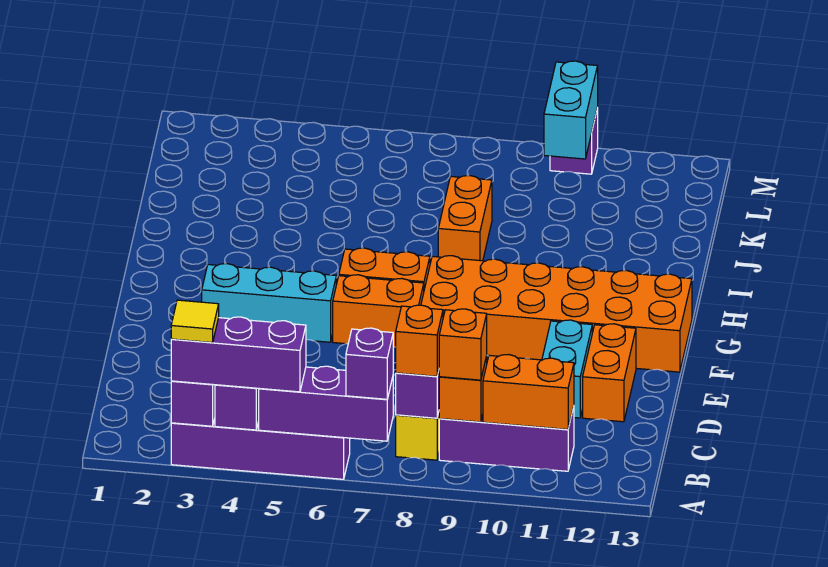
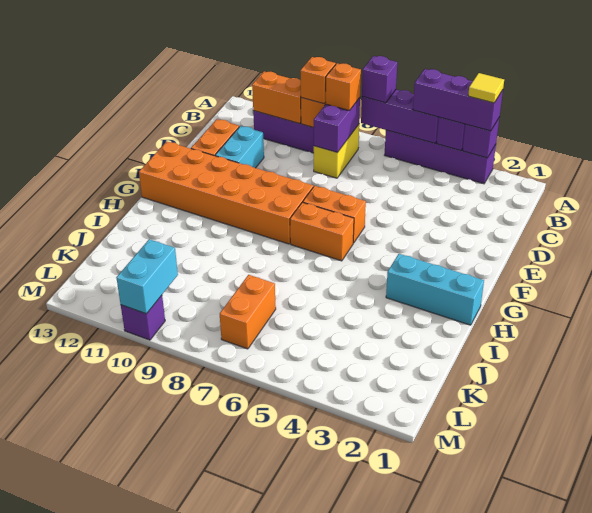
cyan brick F3:F5 level 1 -> cyan brick H1:H3 level 1
orange brick I8:J8 level 1 -> orange brick K7:L7 level 1

